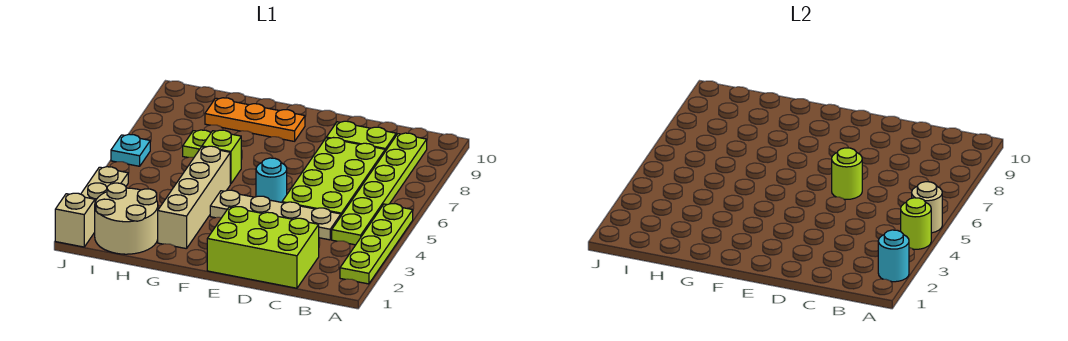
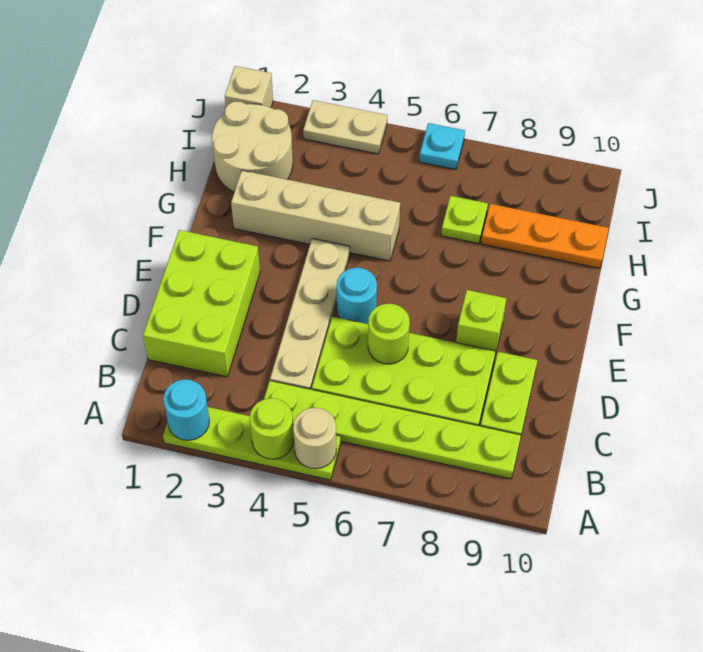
orange plate F9:H9 level 1 -> orange plate H8:H10 level 1
lime brick G6 level 1 -> lime brick E8 level 1

